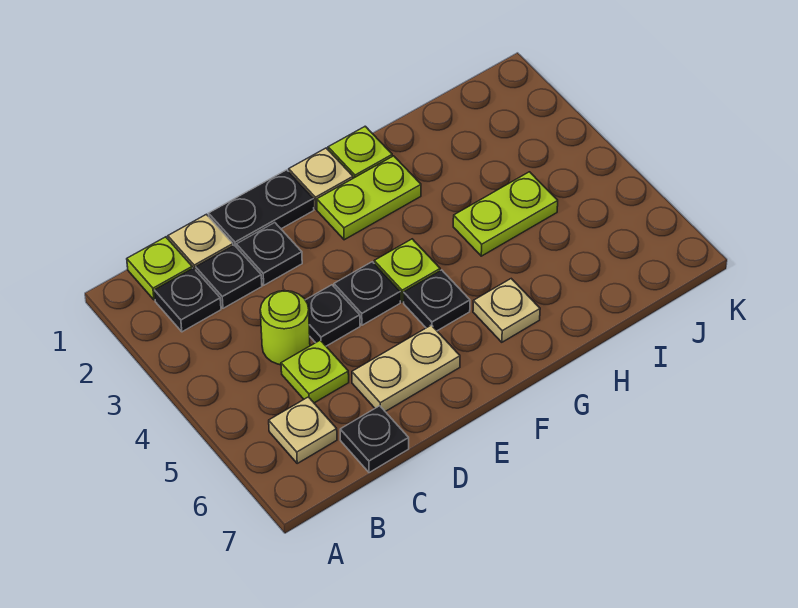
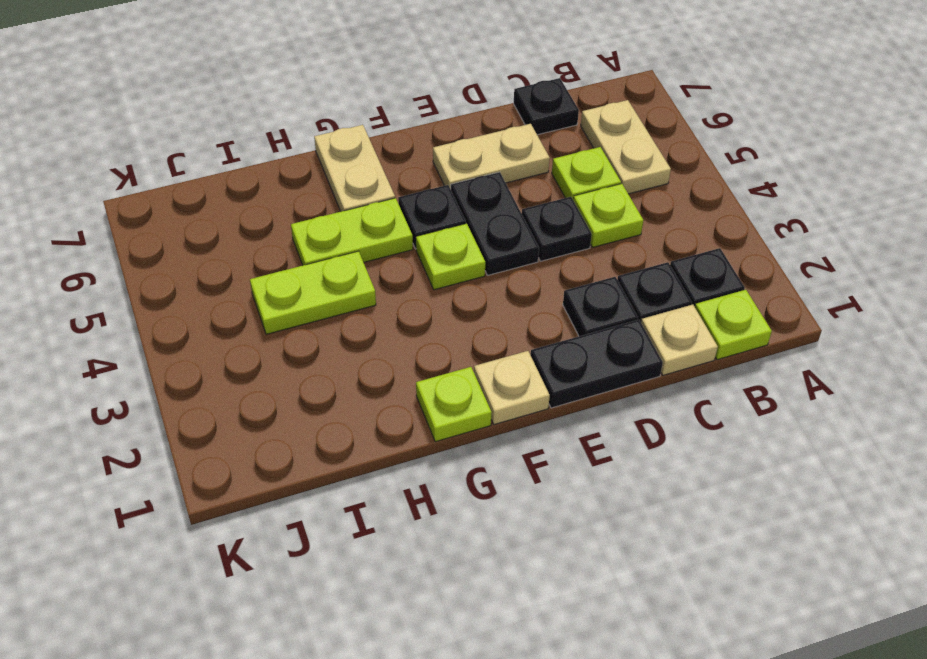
tan plate B6 level 1 -> tan plate B5:B6 level 1
lime round brick C4 level 1 -> lime plate C4 level 1
black plate E4 level 1 -> black plate E4:E5 level 1
lime plate F2:G2 level 1 -> lime plate G5:H5 level 1
tan plate G6 level 1 -> tan plate G6:G7 level 1

